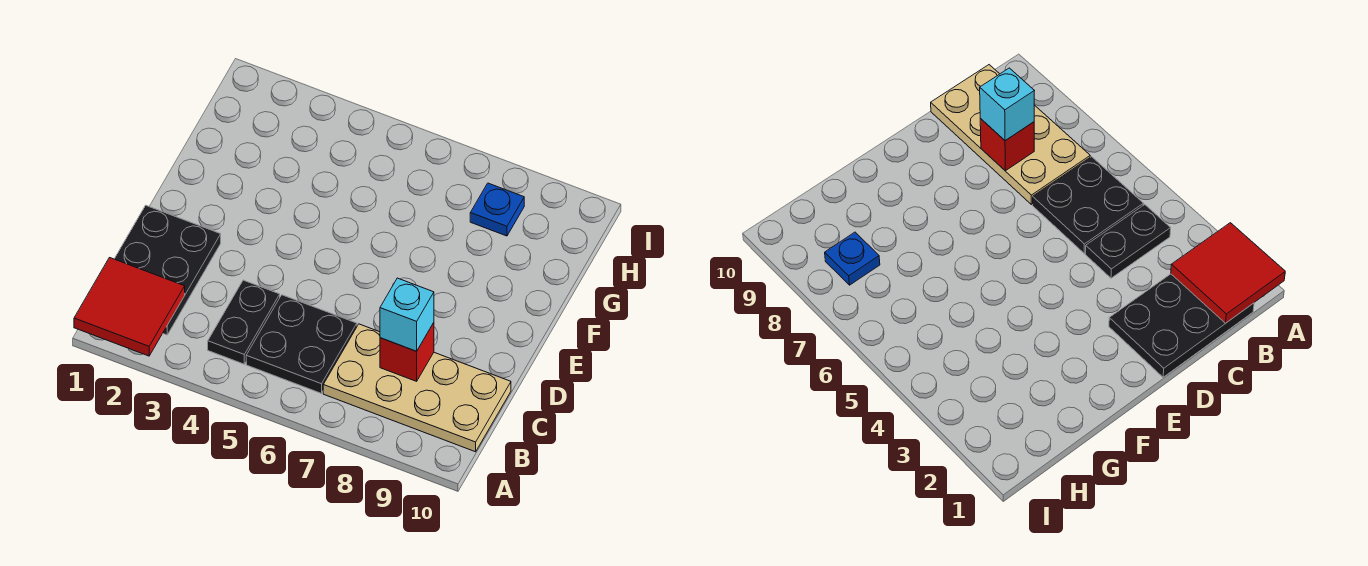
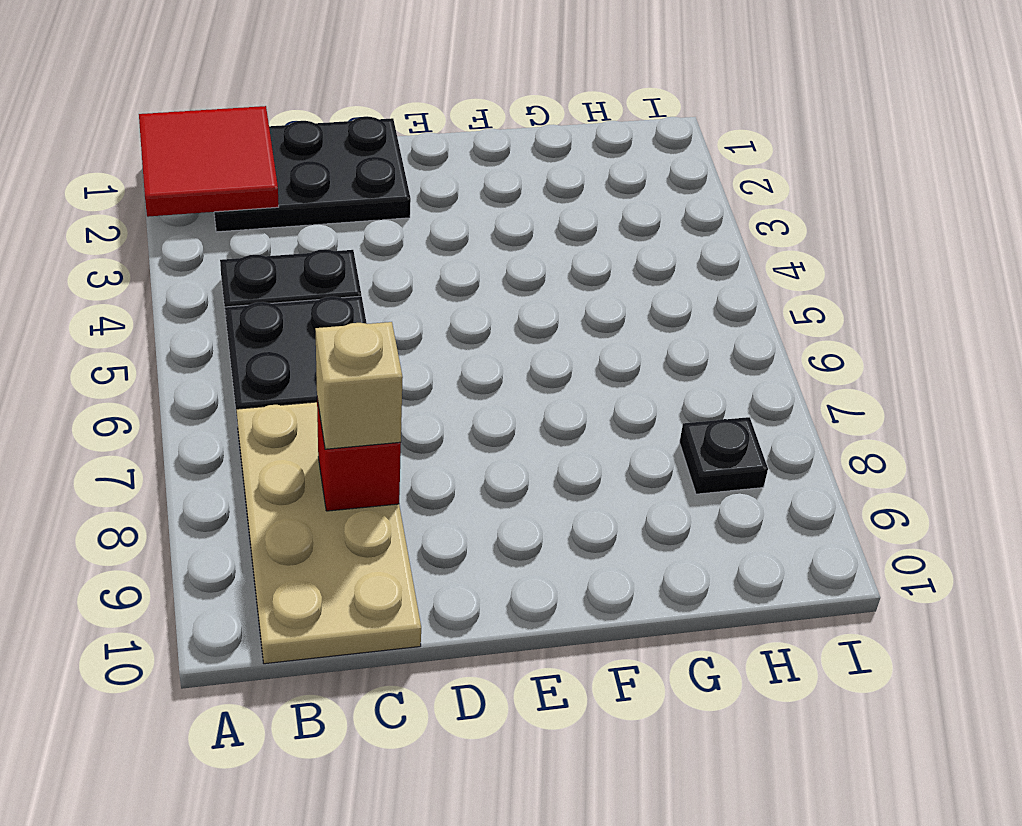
cyan brick C8 level 3 -> tan brick C8 level 3
blue plate H8 level 1 -> black plate H8 level 1

